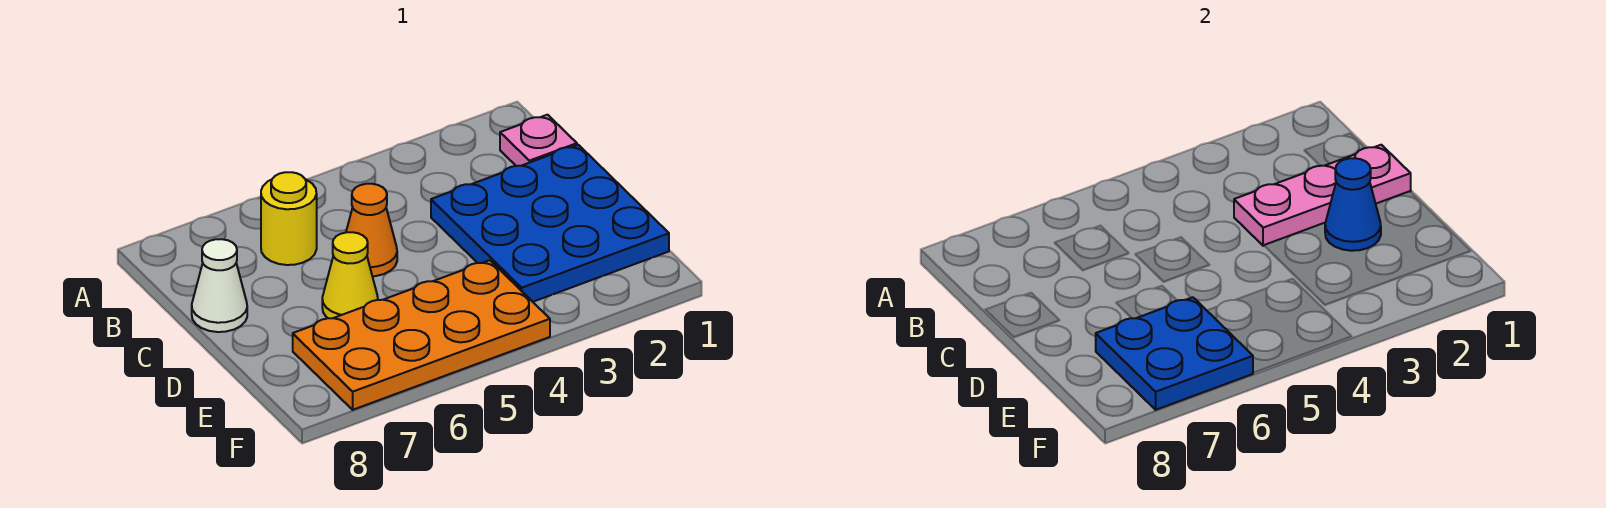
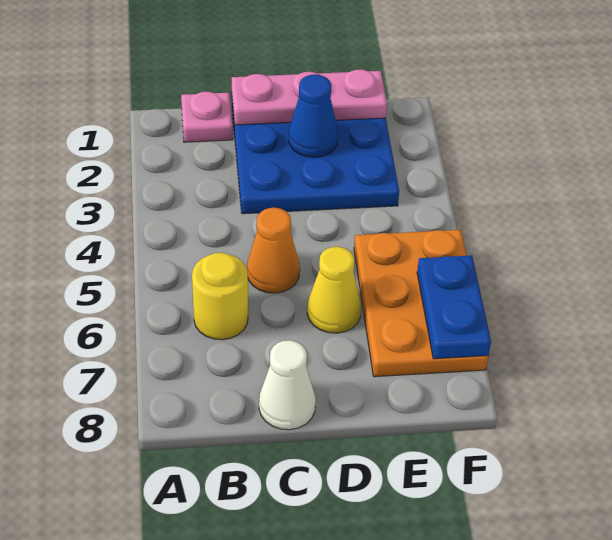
pink plate C1:C3 level 2 -> pink plate C1:E1 level 2
orange plate E4:F7 level 1 -> orange plate E5:F7 level 1
blue plate E6:F7 level 2 -> blue plate F6:F7 level 2

